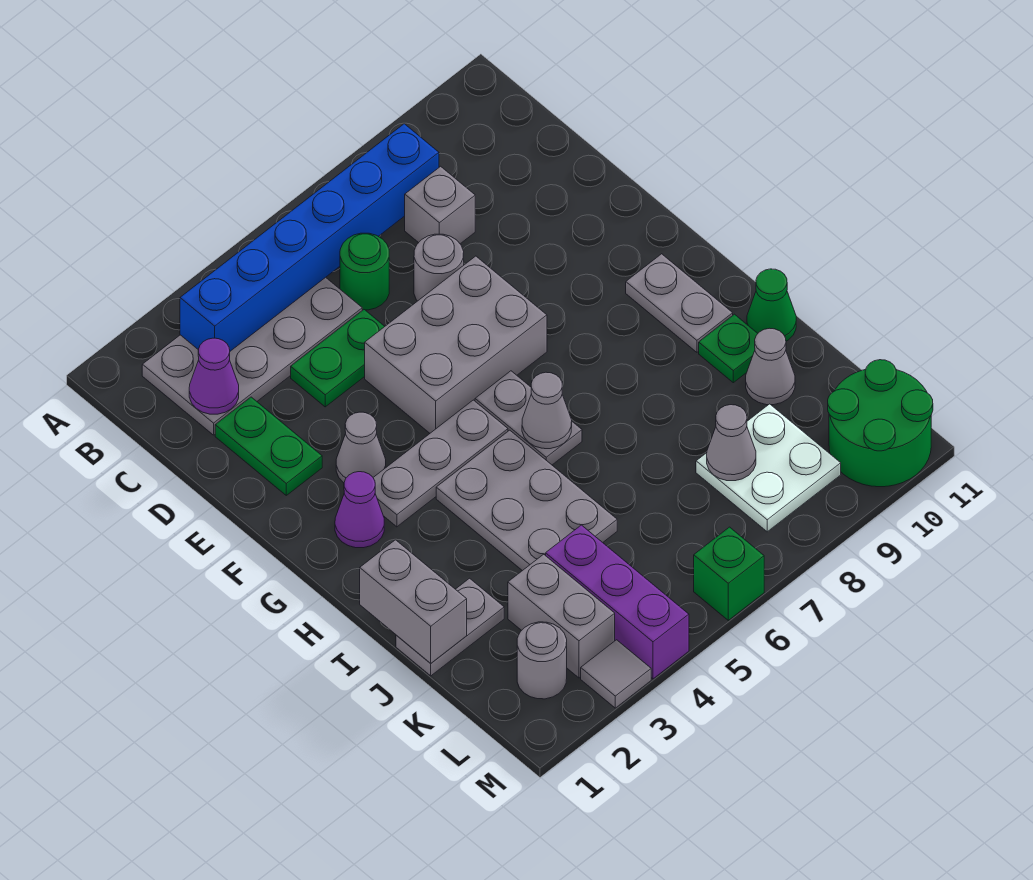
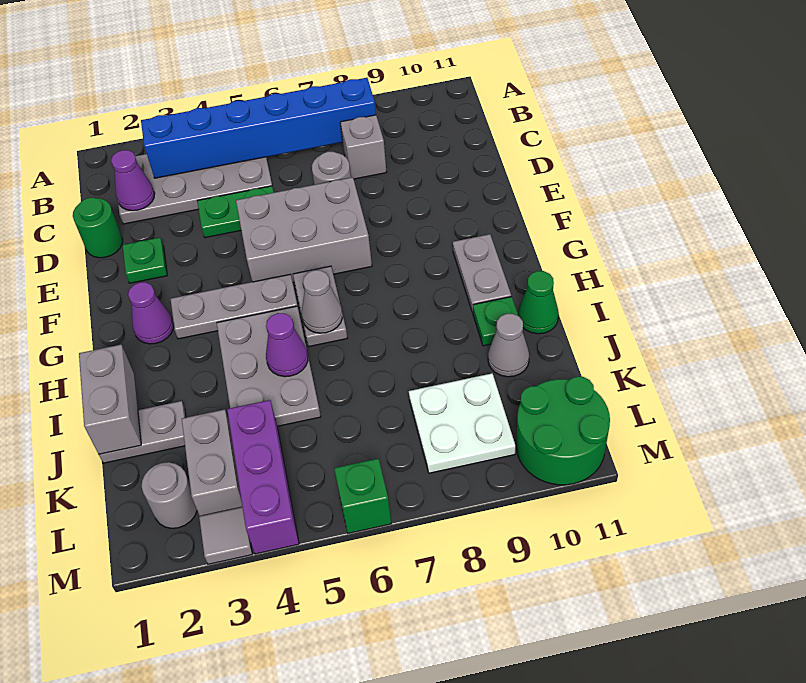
green round brick C6 level 1 -> green round brick D1 level 1
green plate D2:E2 level 1 -> green plate E2 level 1
grey cone F3 level 1 -> none
none -> purple cone I5 level 2
grey cone K8 level 2 -> none

